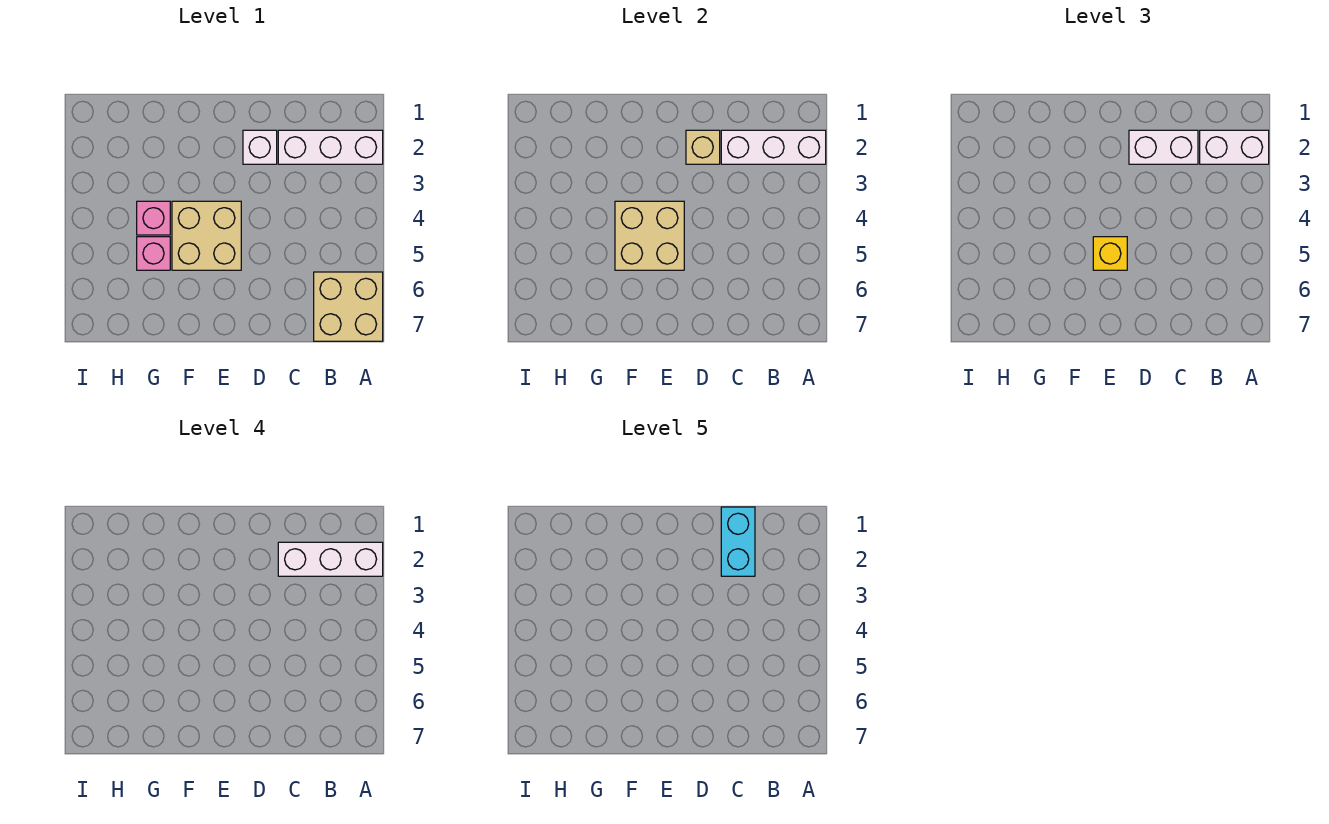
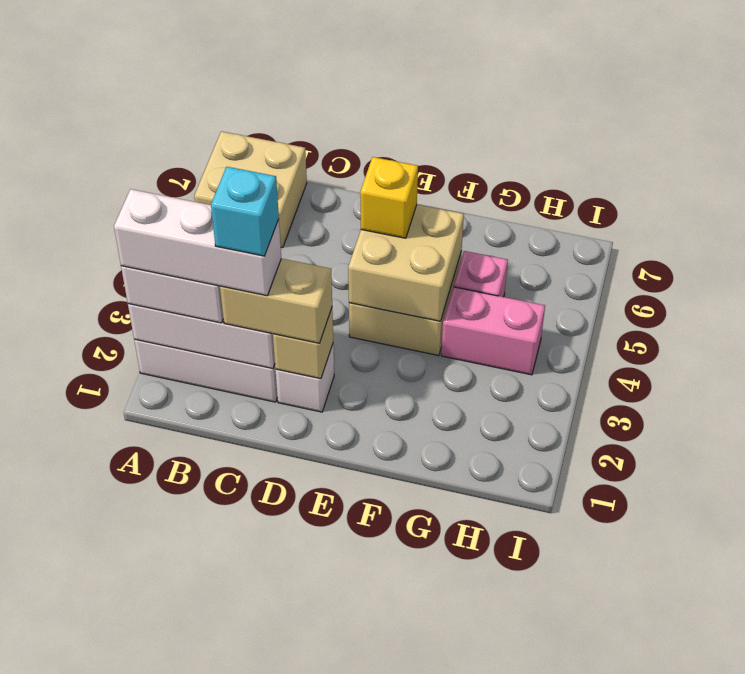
cyan brick C1:C2 level 5 -> cyan brick C2 level 5
white brick C2:D2 level 3 -> tan brick C2:D2 level 3
pink brick G4 level 1 -> pink brick G4:H4 level 1

